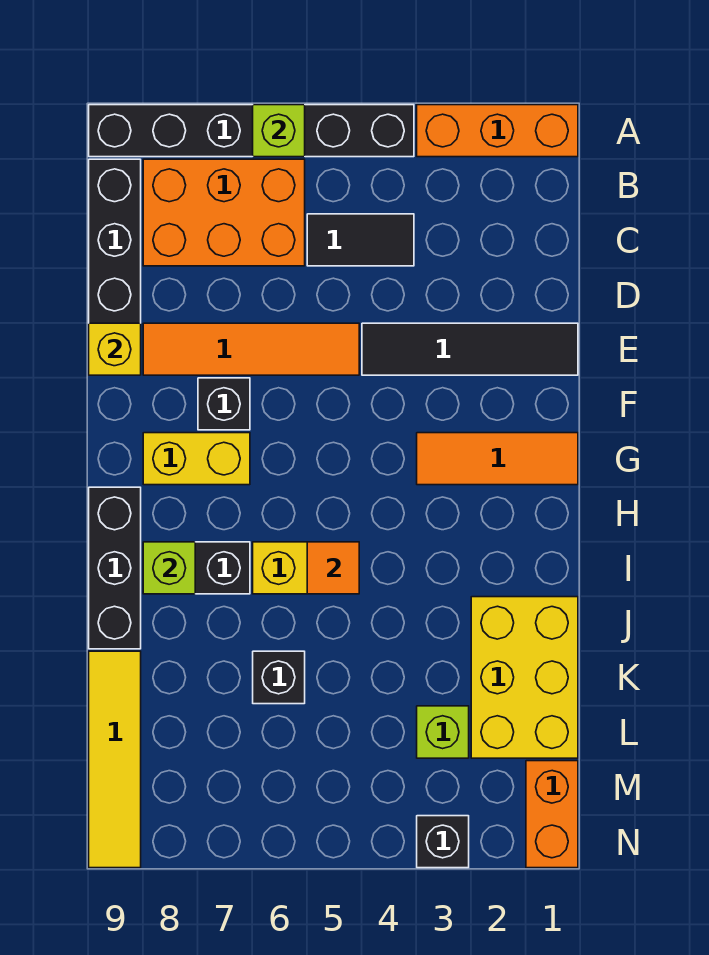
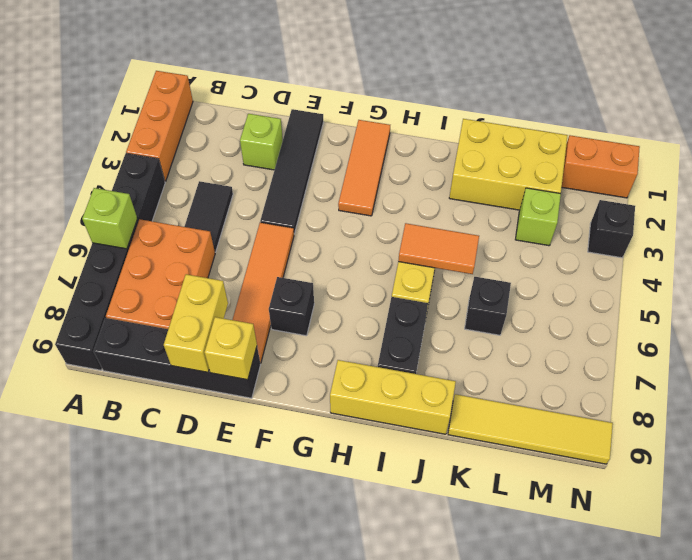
yellow brick G7:G8 level 1 -> yellow brick D8:D9 level 2
black brick H9:J9 level 1 -> yellow brick H9:J9 level 1
orange tile I5 level 2 -> orange tile I5:J5 level 2
lime brick I8 level 2 -> lime brick D2 level 1

